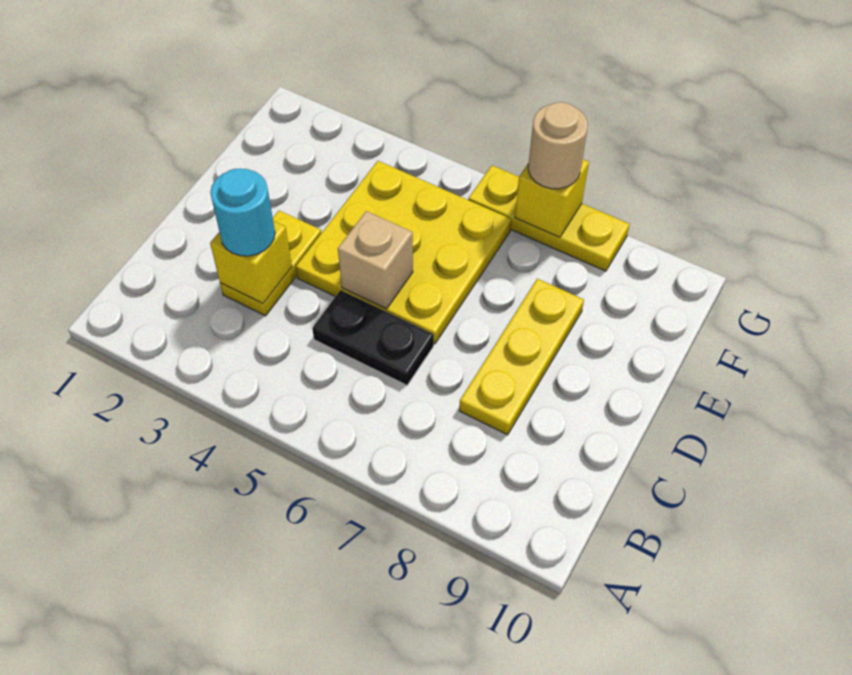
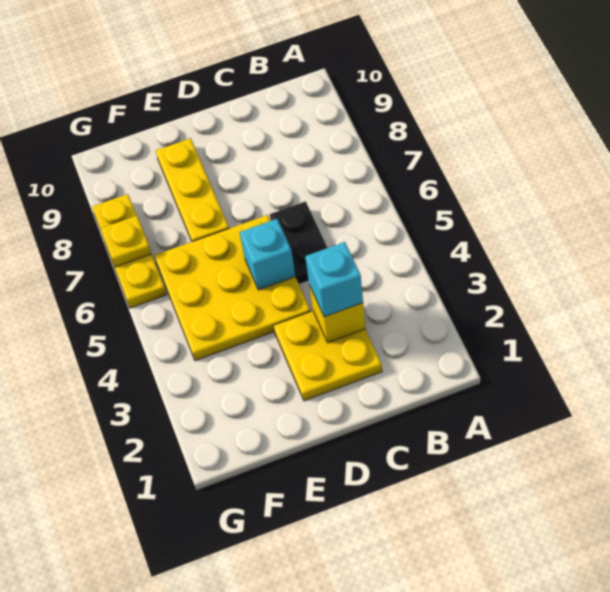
yellow plate C3:D3 level 1 -> yellow plate C2:D3 level 1
cyan round brick C3 level 3 -> cyan brick C3 level 3
yellow plate C8:E8 level 1 -> yellow plate E7:E9 level 1
tan brick D5 level 2 -> cyan brick D5 level 2
yellow brick G7 level 2 -> yellow plate G7 level 2
tan round brick G7 level 3 -> none

